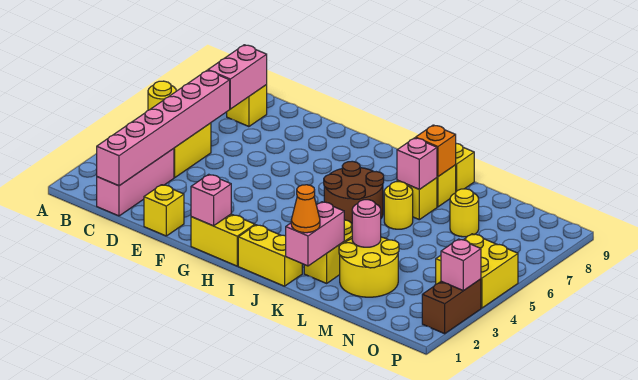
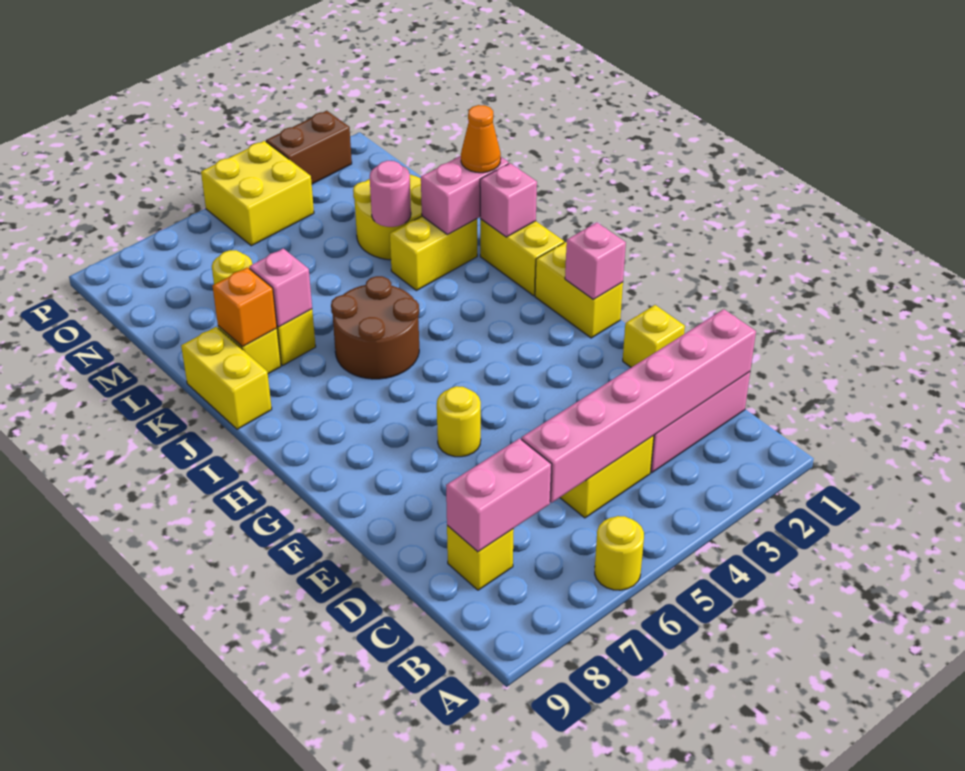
yellow round brick K6 level 1 -> yellow round brick F6 level 1
pink brick P3 level 2 -> pink brick J1 level 2

